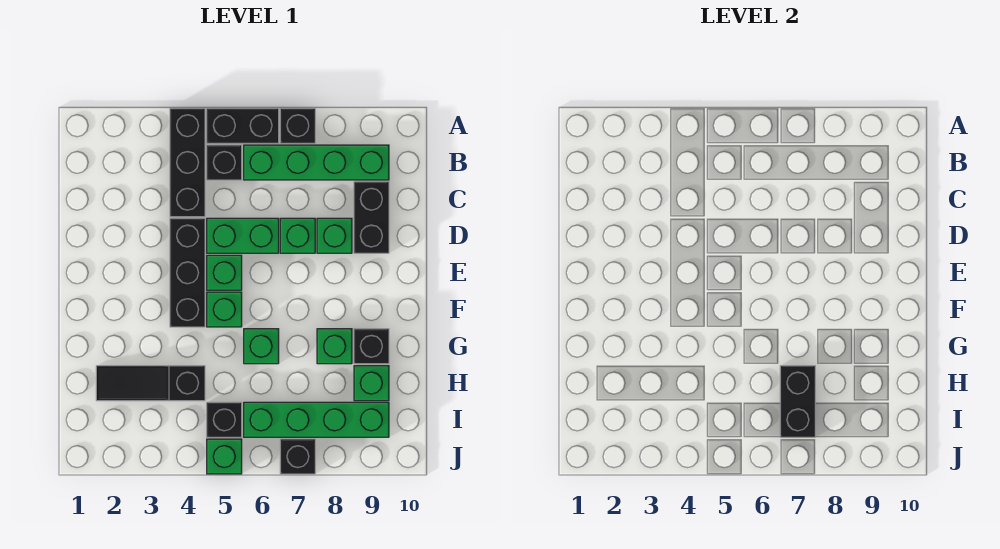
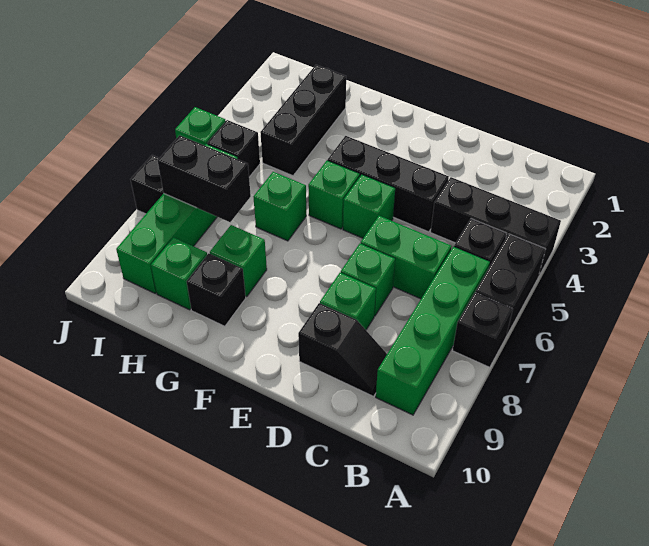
black brick C9:D9 level 1 -> black slope C9:D9 level 1 top D
green brick D5:D6 level 1 -> green brick C6:D6 level 1
black slope H2:H4 level 1 top 4 -> black brick H2:H4 level 1

